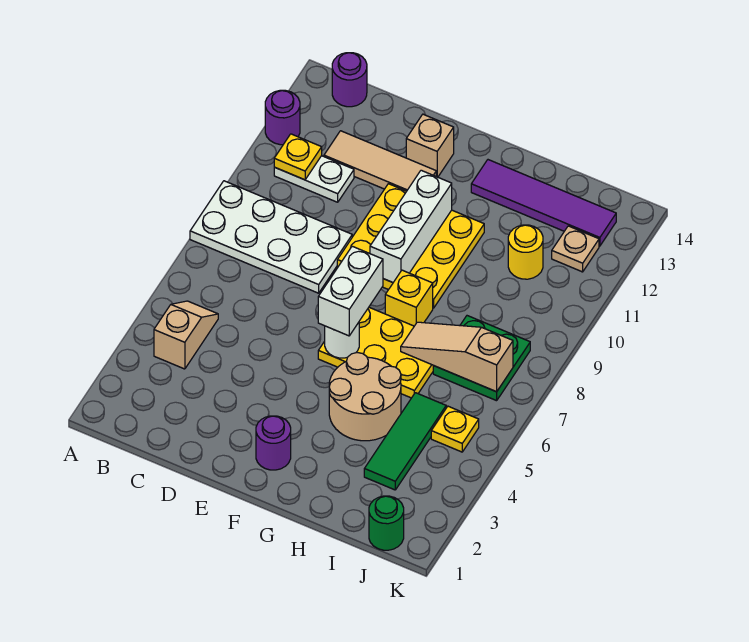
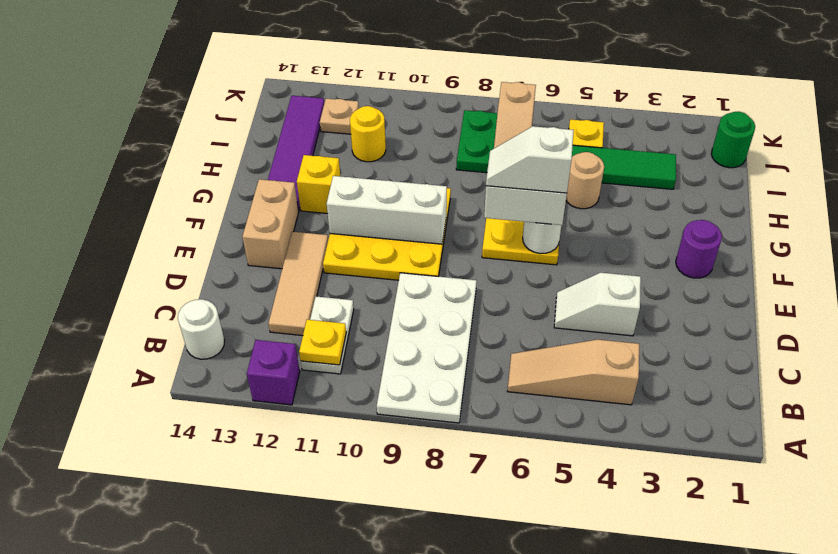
purple round brick A12 level 1 -> purple brick A12 level 1
tan slope B4:B5 level 1 top 4 -> tan slope B4:B6 level 1 top 4
purple round brick B14 level 1 -> white round brick B14 level 1
none -> white slope D4:D5 level 1 top 4
tan brick E13 level 1 -> tan brick E13:F13 level 1
none -> white slope F6:F7 level 4 top 6
tan round brick G4:H5 level 1 -> tan round brick H5 level 1
yellow brick G8 level 1 -> yellow brick G12 level 1

